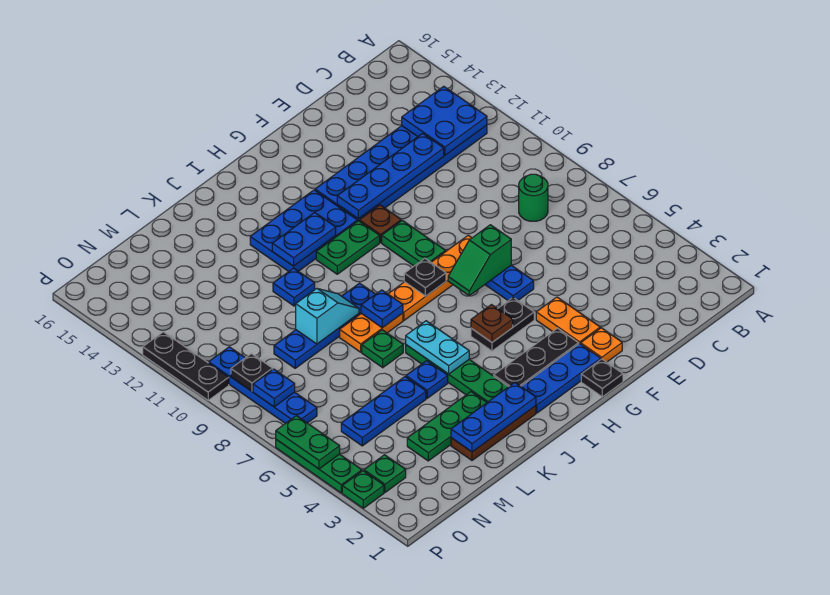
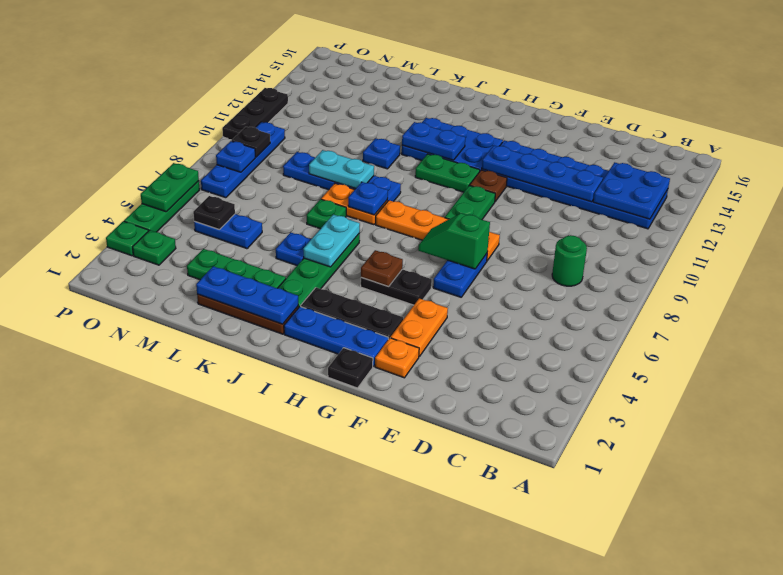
black plate H8 level 2 -> black plate N5 level 2
cyan slope K9:L9 level 2 top L -> cyan plate K9:L9 level 2
blue plate L5:N5 level 1 -> blue plate M5:N5 level 1

